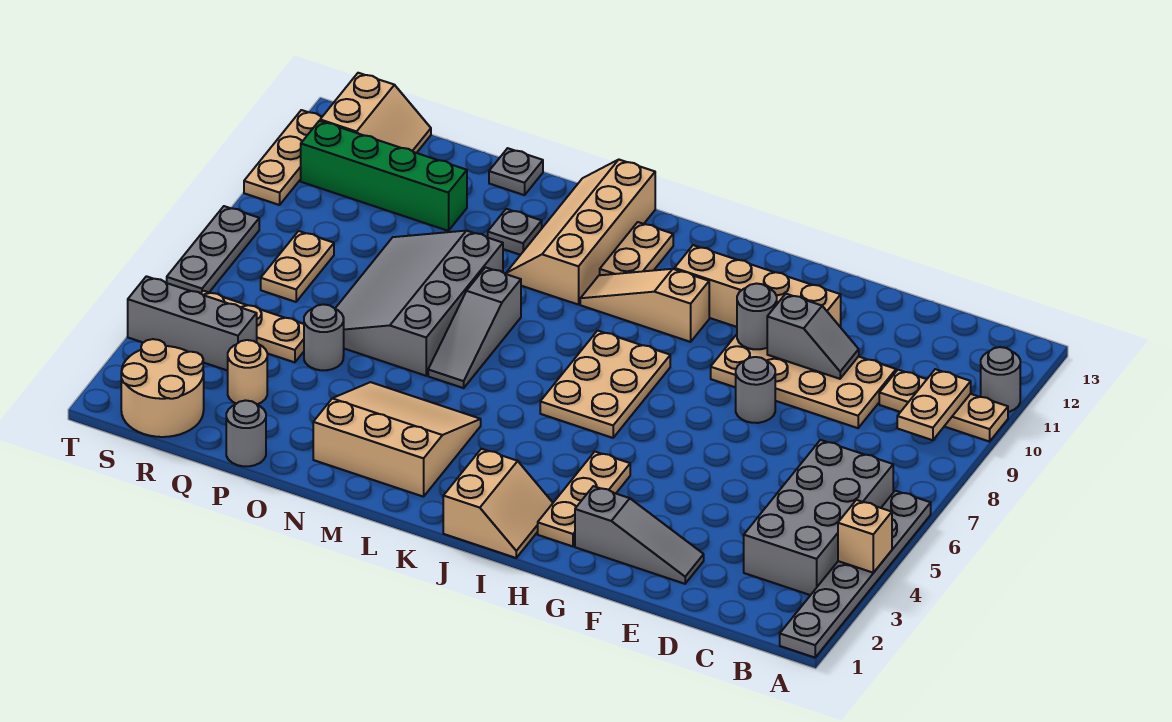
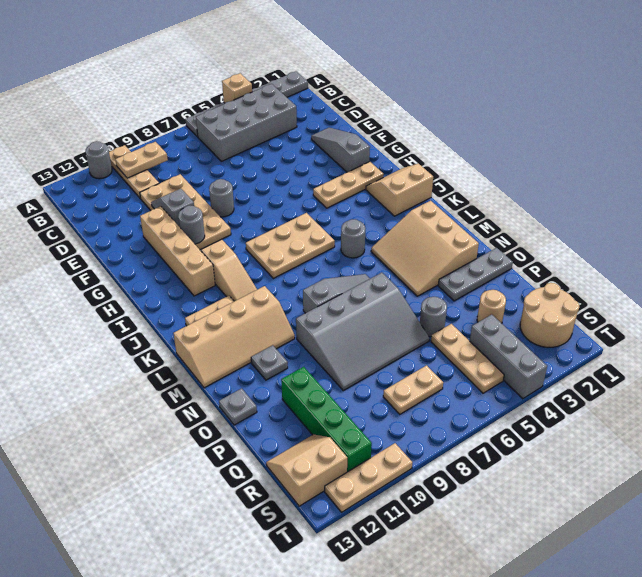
grey round brick P1 level 1 -> grey round brick K5 level 1
grey plate T6:T8 level 1 -> grey plate O1:O3 level 1

